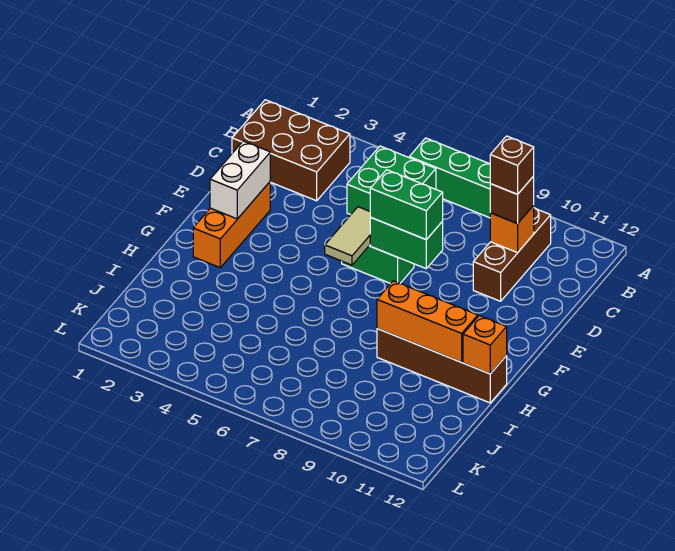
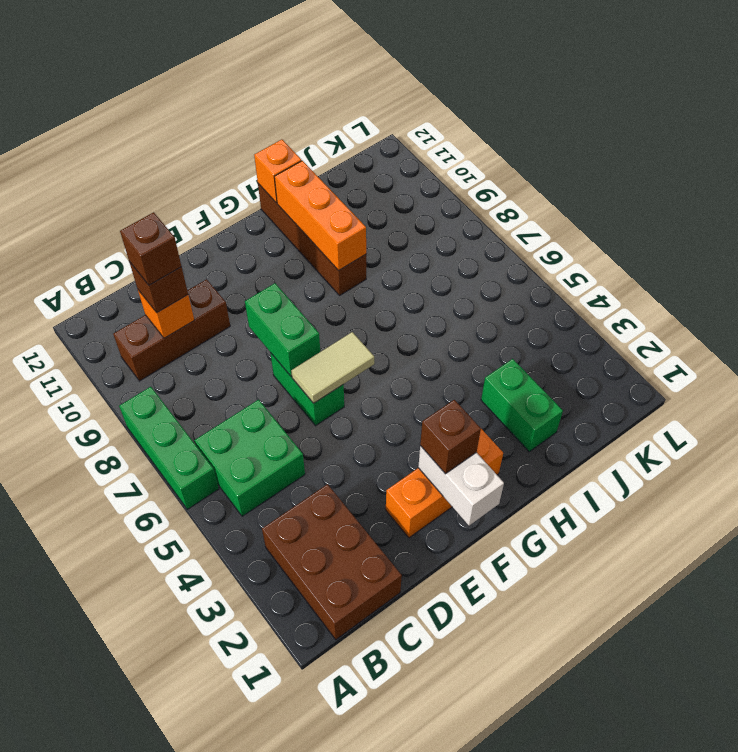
white brick E2:F2 level 2 -> white brick F1:F2 level 2
green brick E7:E8 level 3 -> green brick I2:I3 level 1
none -> brown brick F2 level 3

